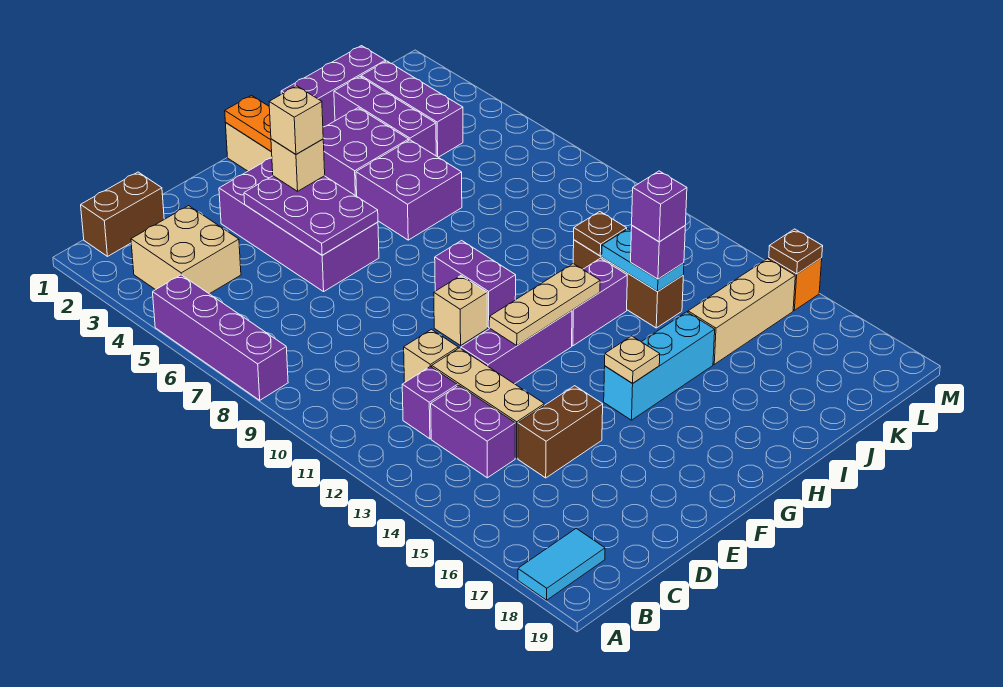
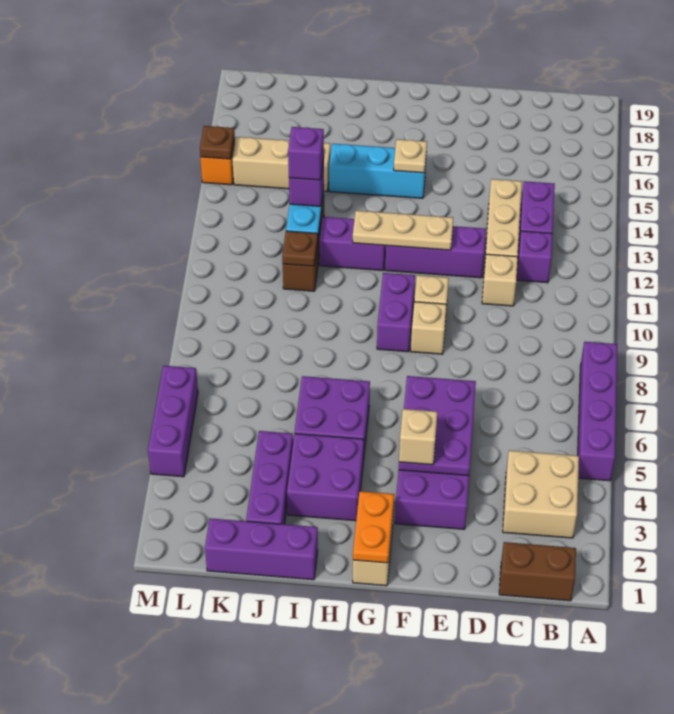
cyan tile A18:B18 level 1 -> none
brown brick D15:E15 level 1 -> none
tan brick F4 level 4 -> tan brick F9 level 1
purple brick K2:K4 level 1 -> purple brick M4:M6 level 1

